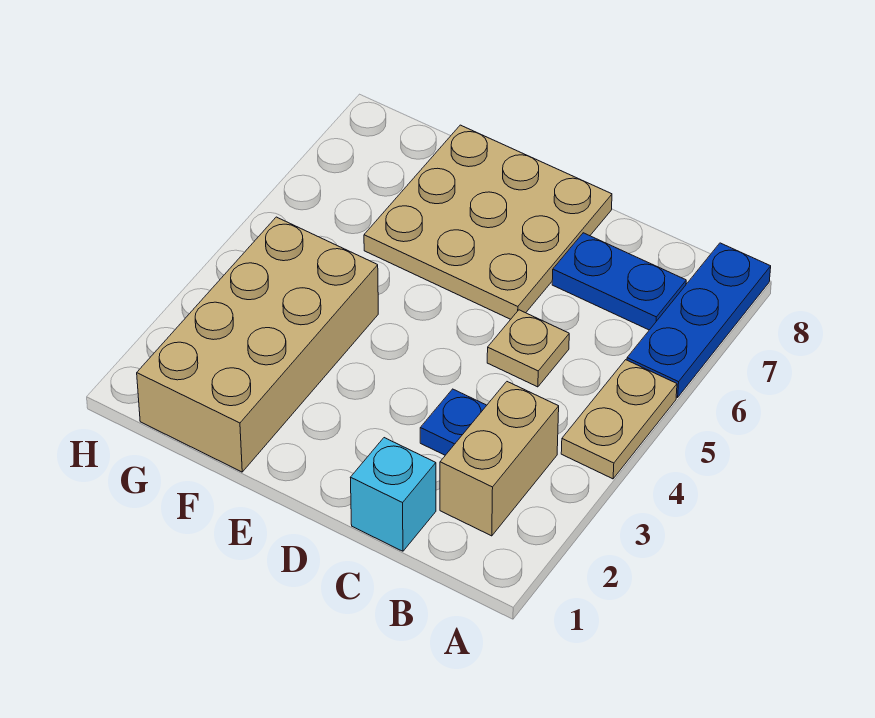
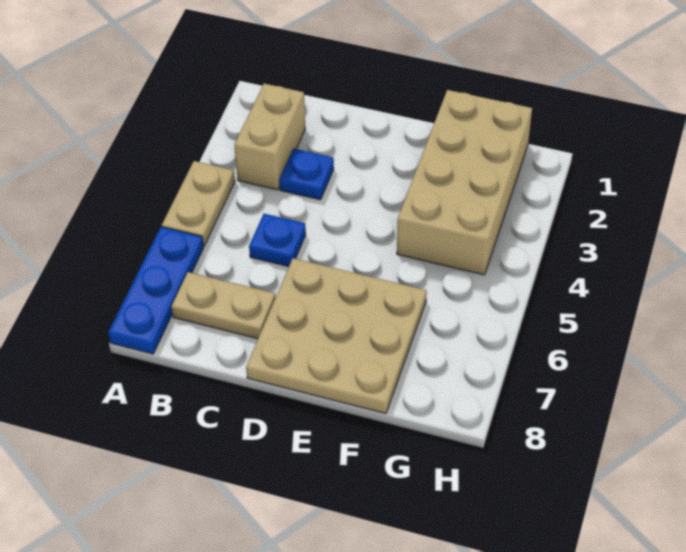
blue plate B7:C7 level 1 -> tan plate B7:C7 level 1
cyan brick C1 level 1 -> none
tan plate C5 level 1 -> blue plate C5 level 1

